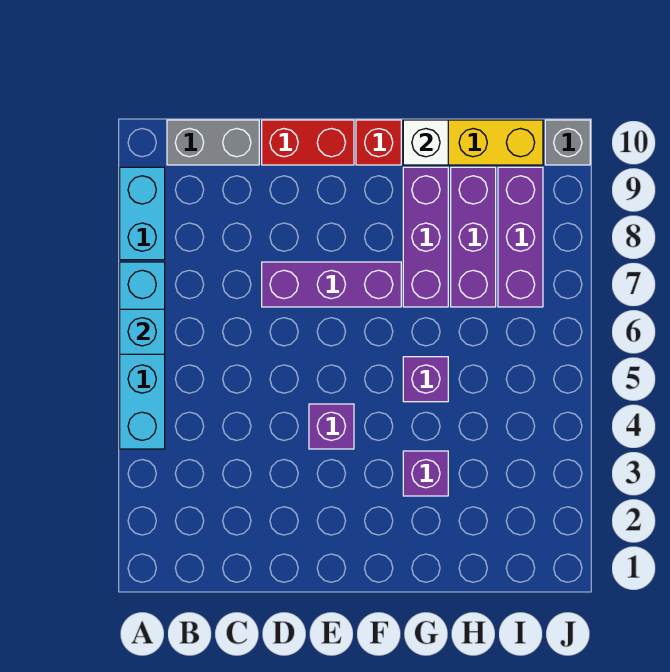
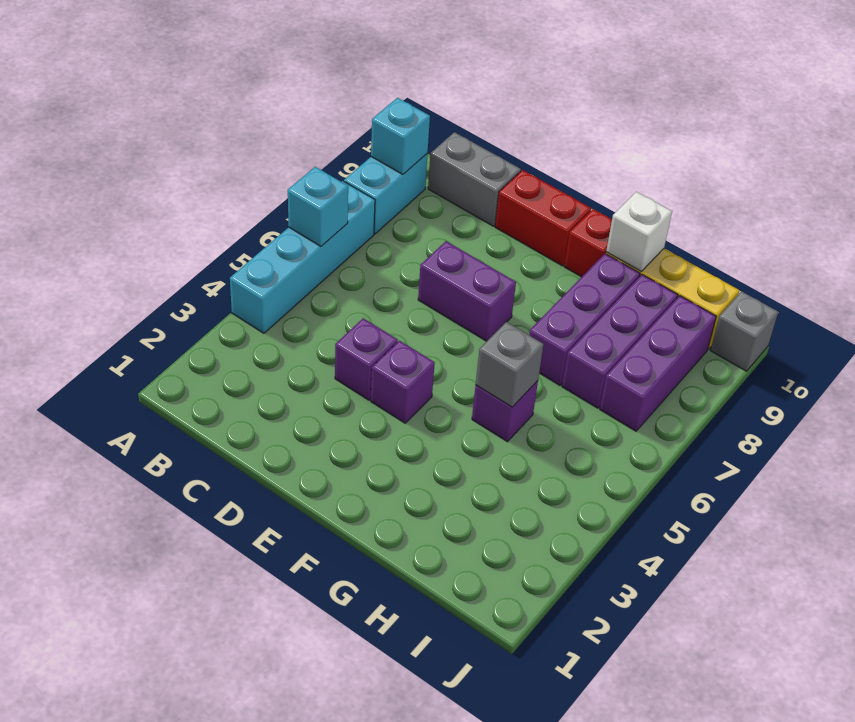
none -> cyan brick A9 level 2
purple brick D7:F7 level 1 -> purple brick D7:E7 level 1
purple brick G3 level 1 -> purple brick D4 level 1
none -> grey brick G5 level 2

